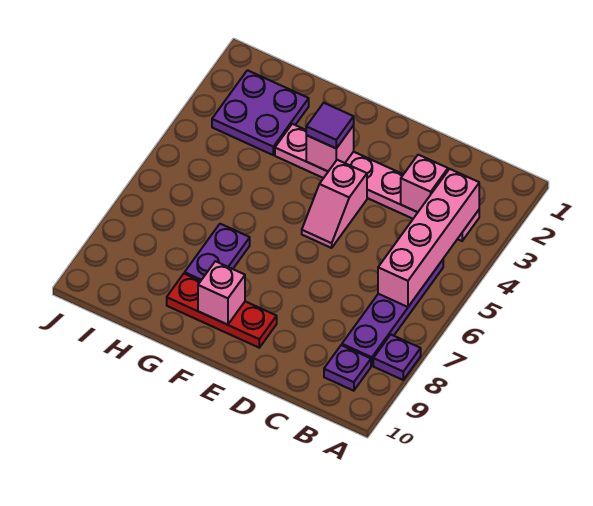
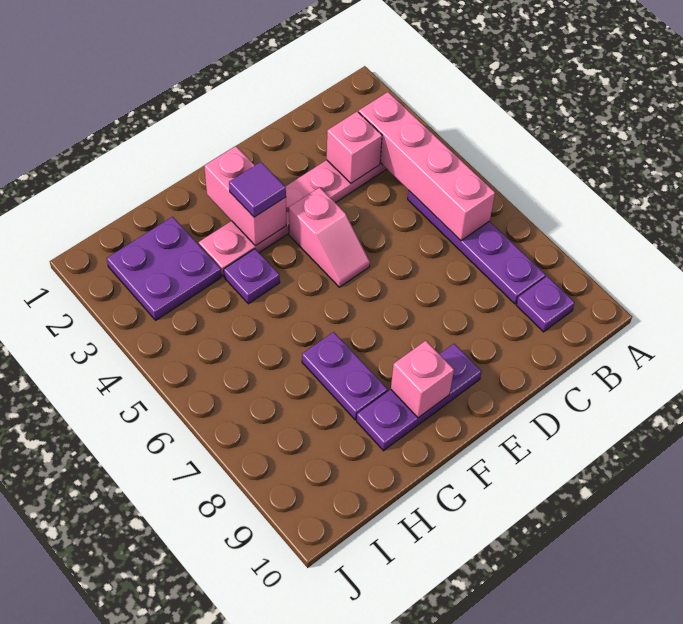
purple plate A8 level 1 -> purple plate G4 level 1
red plate E9:G9 level 1 -> purple plate E9:G9 level 1
pink brick F3 level 2 -> pink brick F2:F3 level 2

